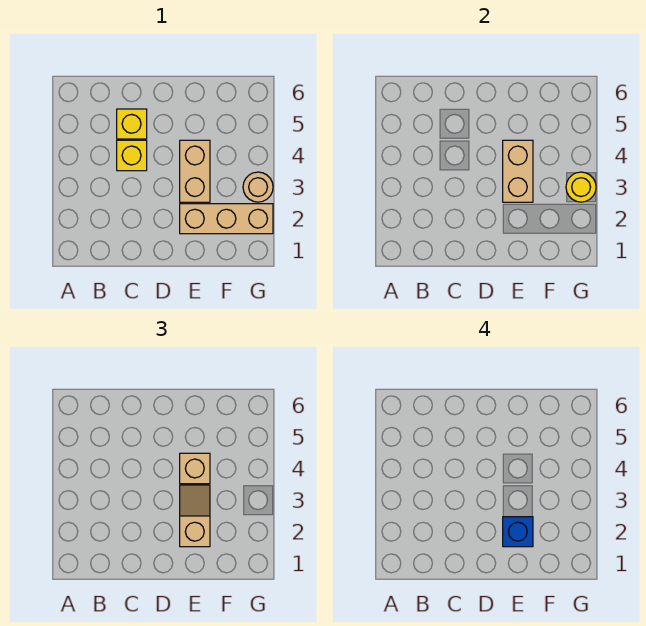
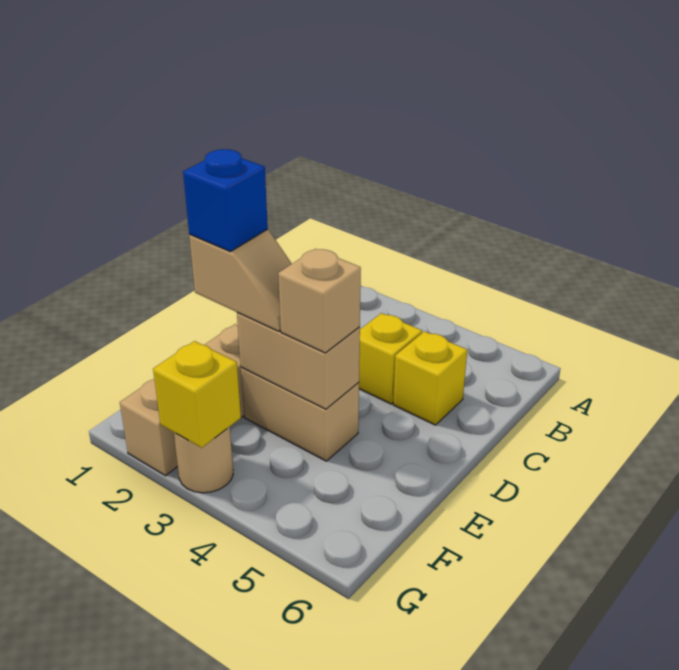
yellow round brick G3 level 2 -> yellow brick G3 level 2

